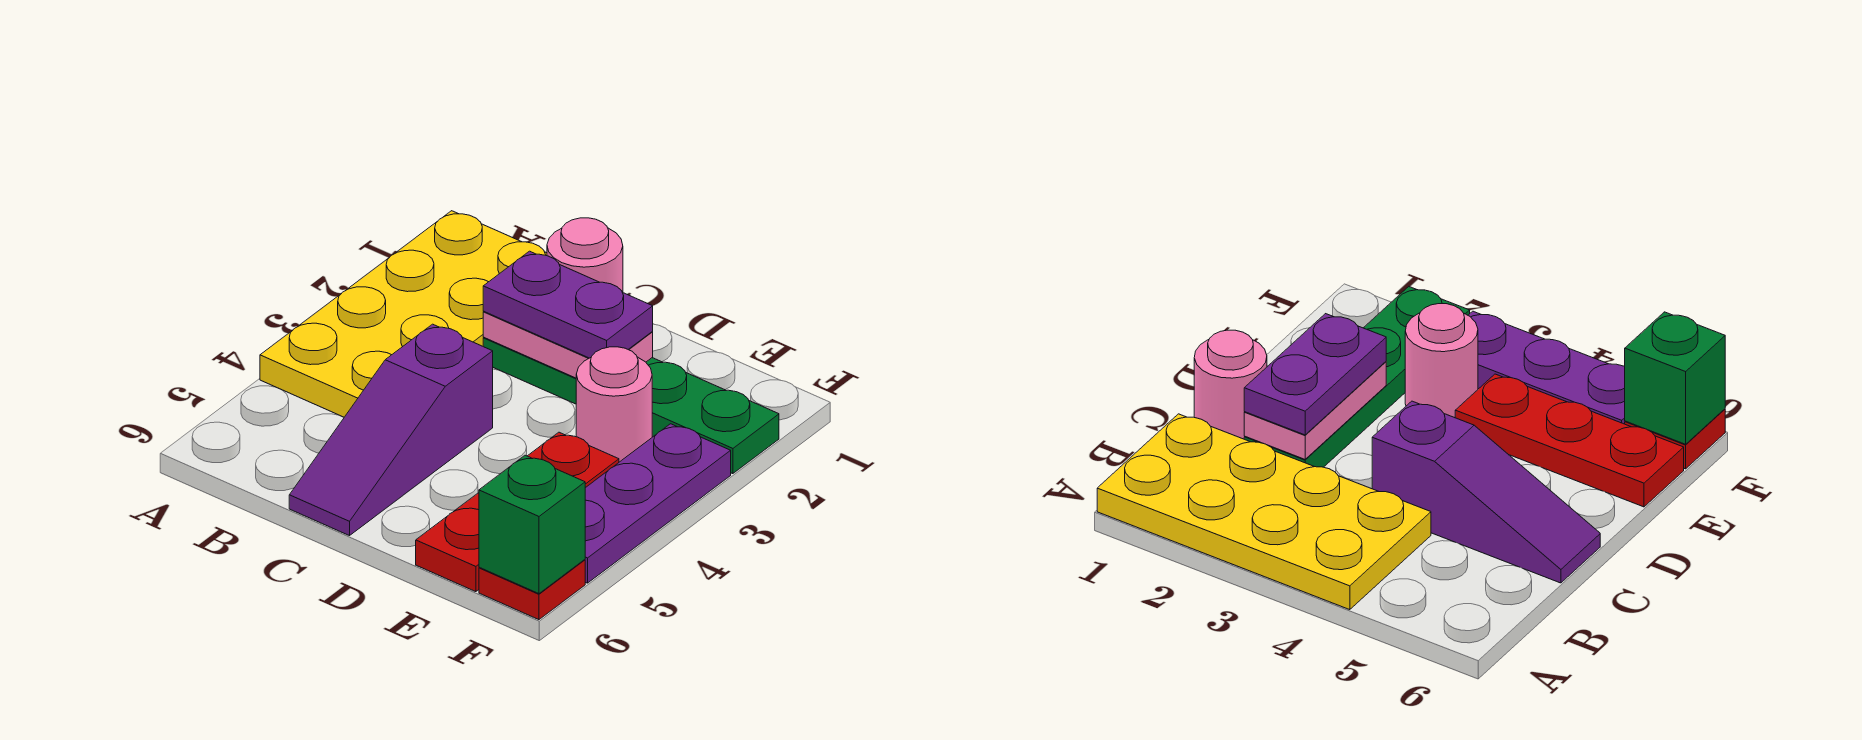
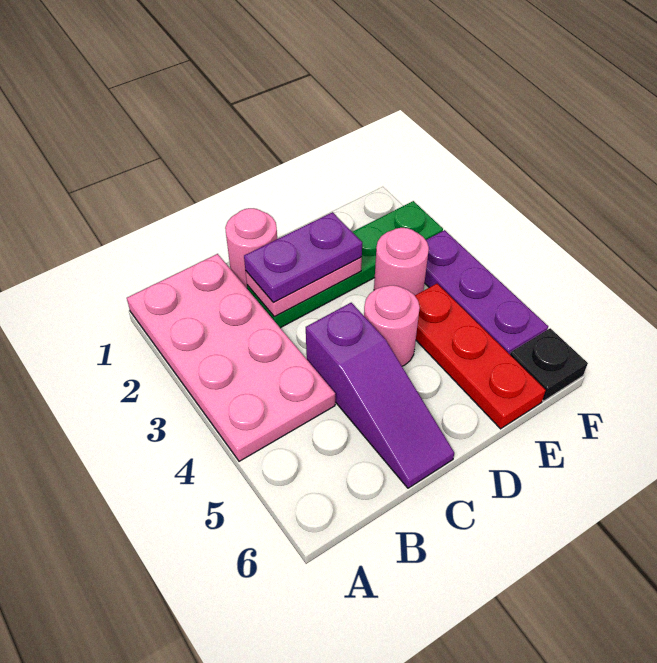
yellow plate A1:B4 level 1 -> pink plate A1:B4 level 1
none -> pink round brick D4 level 1
red plate F6 level 1 -> black plate F6 level 1
green brick F6 level 2 -> none

